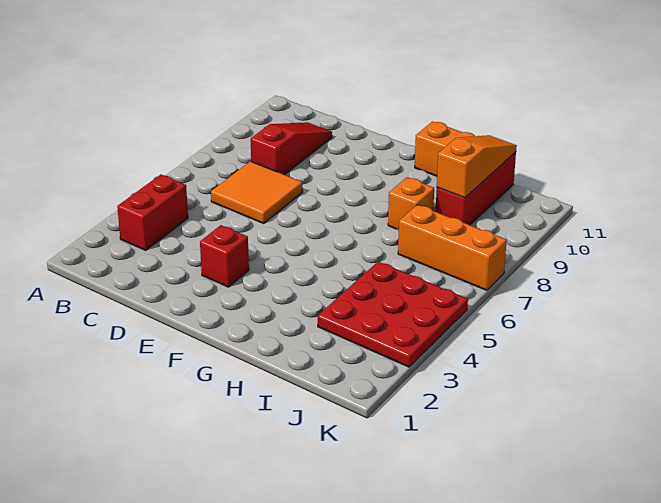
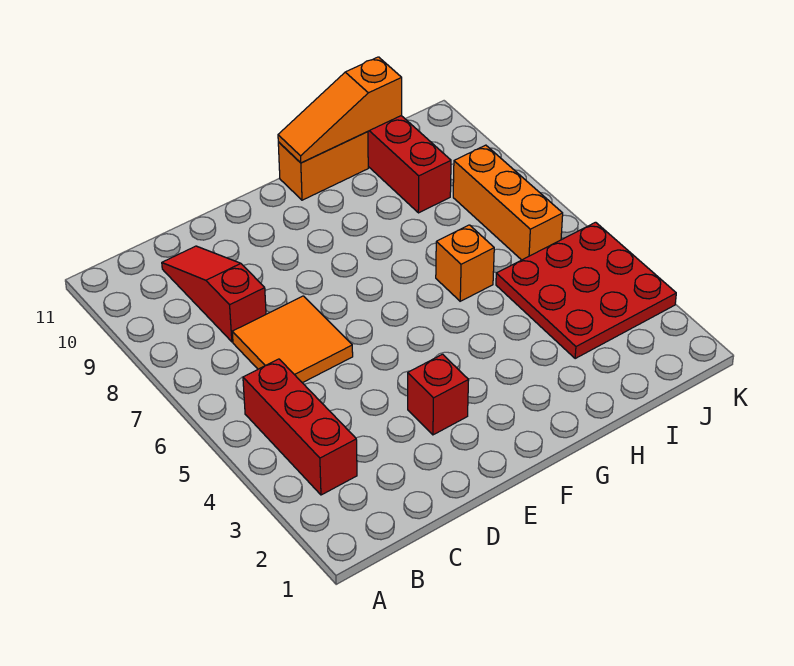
red brick B3:B4 level 1 -> red brick B3:B5 level 1
orange brick H8 level 1 -> orange brick H6 level 1
orange brick I7:K7 level 1 -> orange brick J6:J8 level 1
orange slope I9:I11 level 2 top 9 -> orange slope G11:I11 level 2 top I

